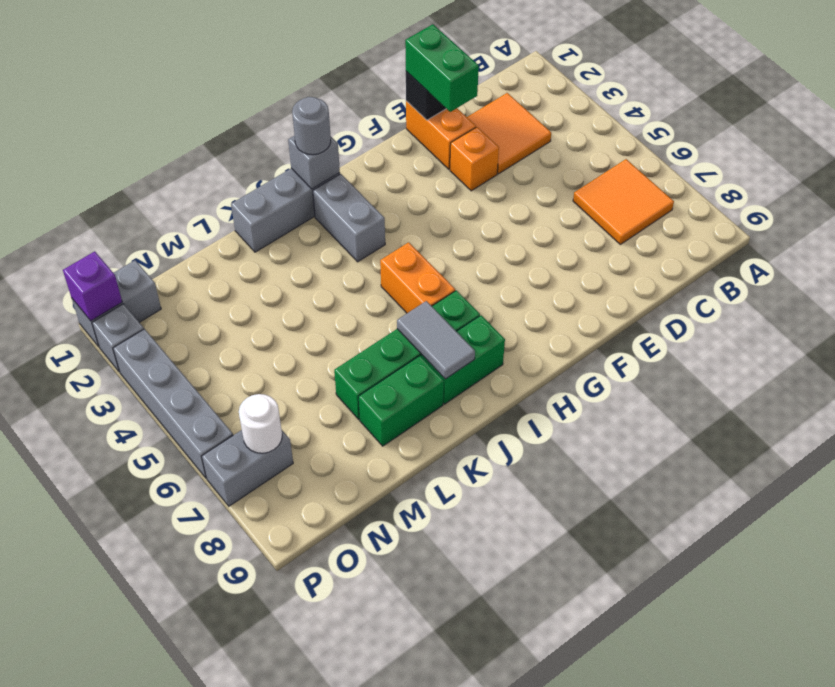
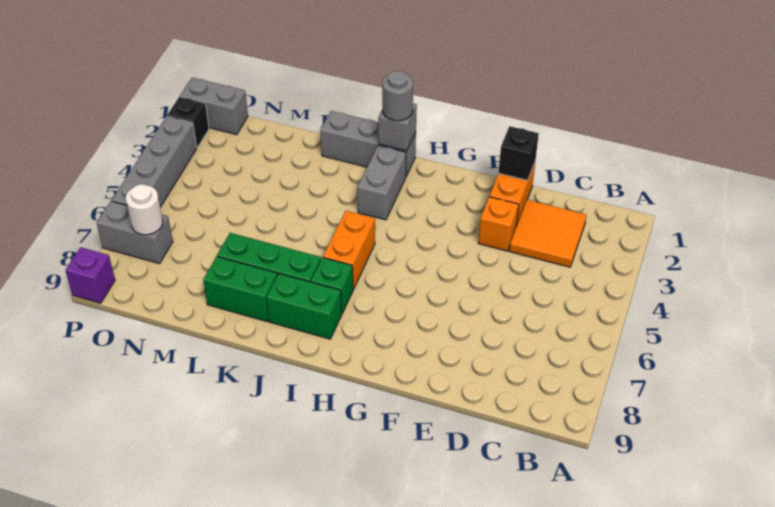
orange tile B6:C7 level 1 -> none
green brick E1:E2 level 3 -> none
grey tile J7:J8 level 2 -> none
purple brick P1 level 2 -> purple brick P9 level 1
grey brick P2 level 1 -> black brick P2 level 1

